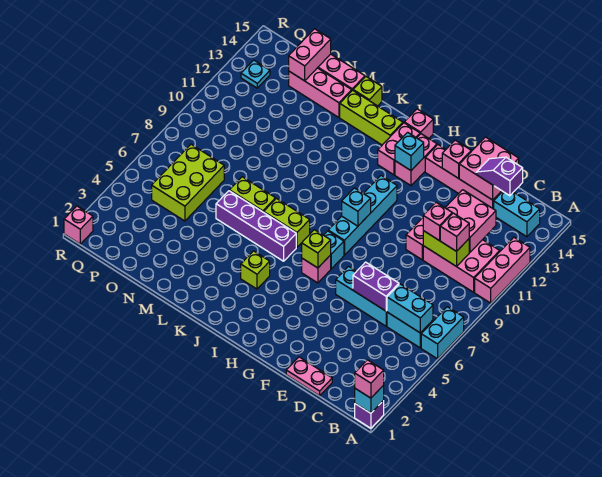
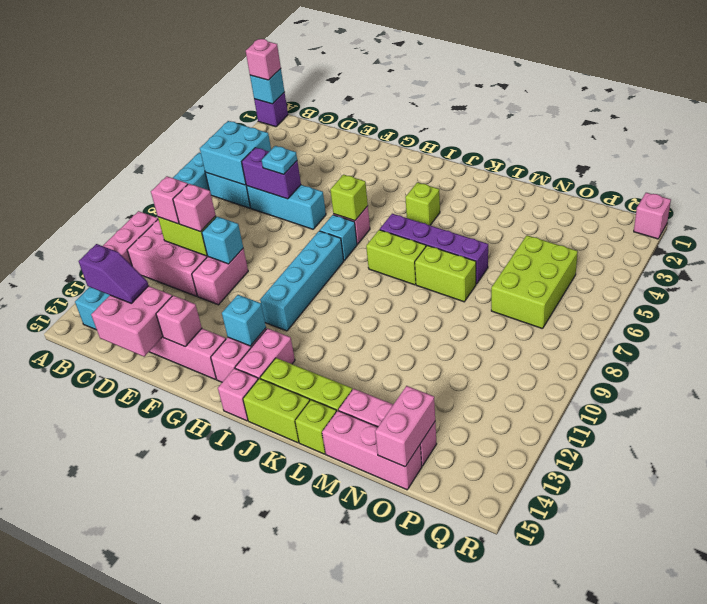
cyan brick B6:C6 level 2 -> cyan brick B5:C6 level 2
pink brick C11:D12 level 2 -> none
pink plate D1:E1 level 1 -> none
cyan brick H9 level 2 -> cyan brick E10 level 2
none -> lime brick J15:K15 level 1
cyan plate Q13 level 1 -> cyan plate E6 level 3

